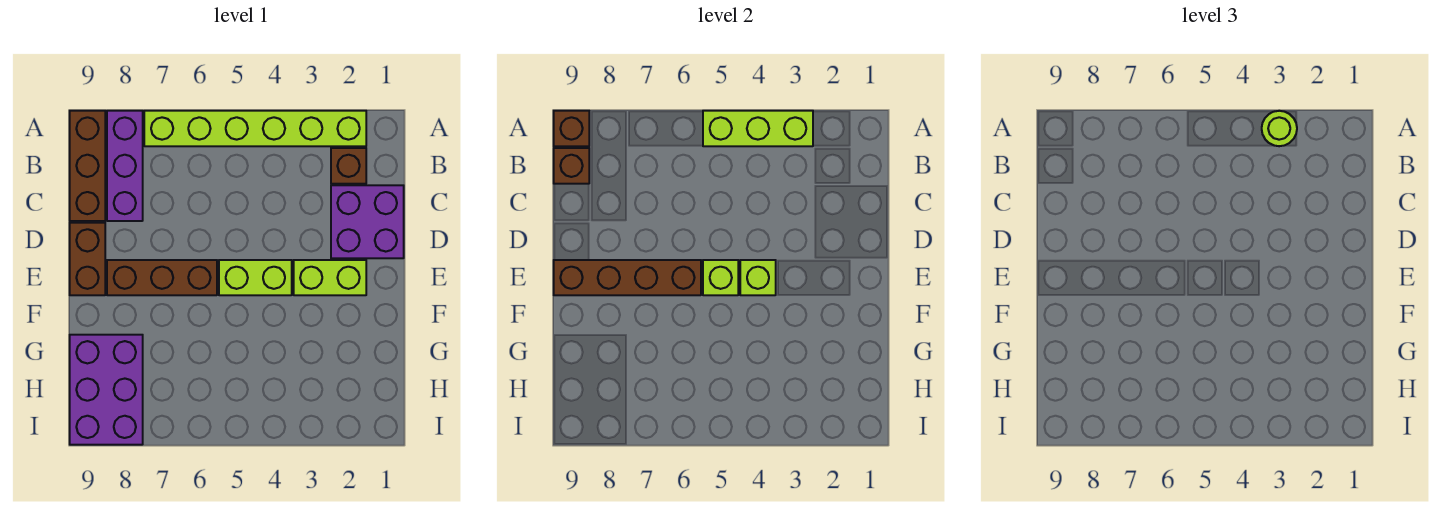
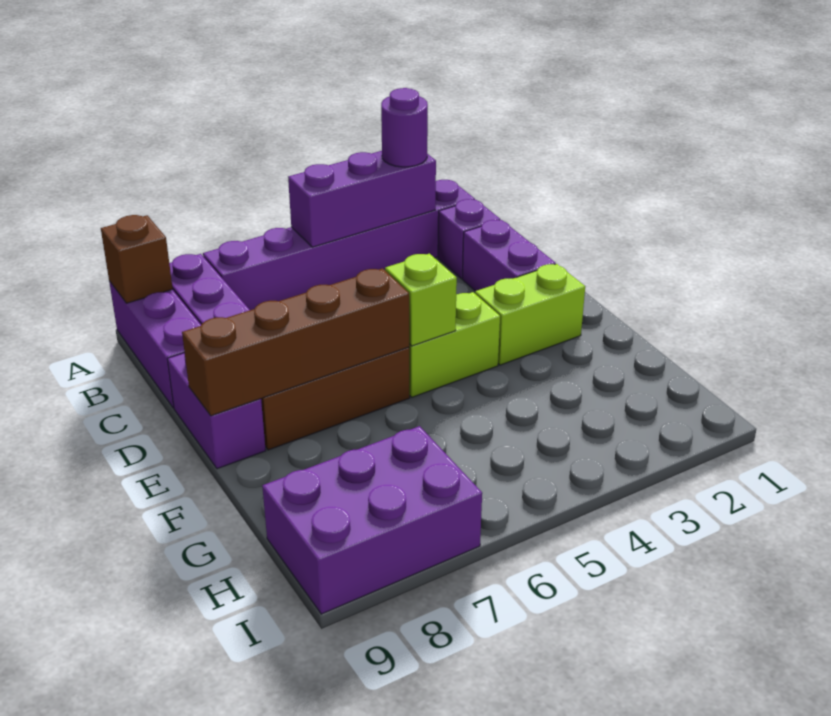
lime brick A2:A7 level 1 -> purple brick A2:A7 level 1
lime brick A3:A5 level 2 -> purple brick A3:A5 level 2
lime round brick A3 level 3 -> purple round brick A3 level 3
brown brick A9:C9 level 1 -> purple brick A9:C9 level 1
brown brick B2 level 1 -> purple brick B2 level 1
brown brick B9 level 2 -> none
purple brick C1:D2 level 1 -> purple brick C2:D2 level 1
brown brick D9:E9 level 1 -> purple brick D9:E9 level 1
lime brick E4 level 2 -> none
purple brick G8:I9 level 1 -> purple brick H7:I9 level 1

